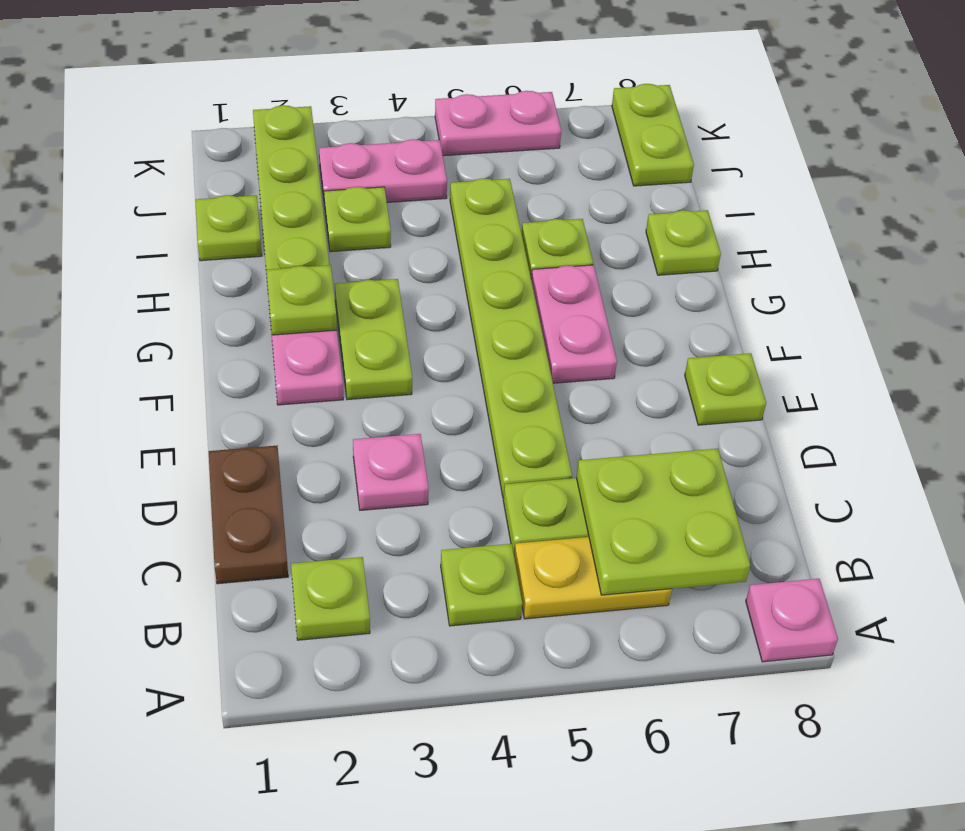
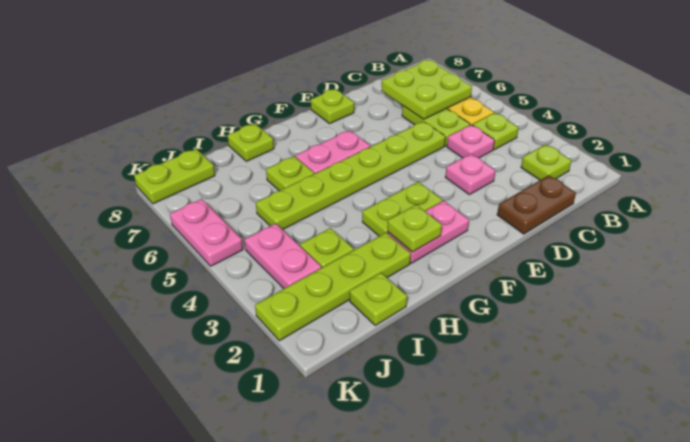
pink plate A8 level 1 -> pink plate C4 level 1

